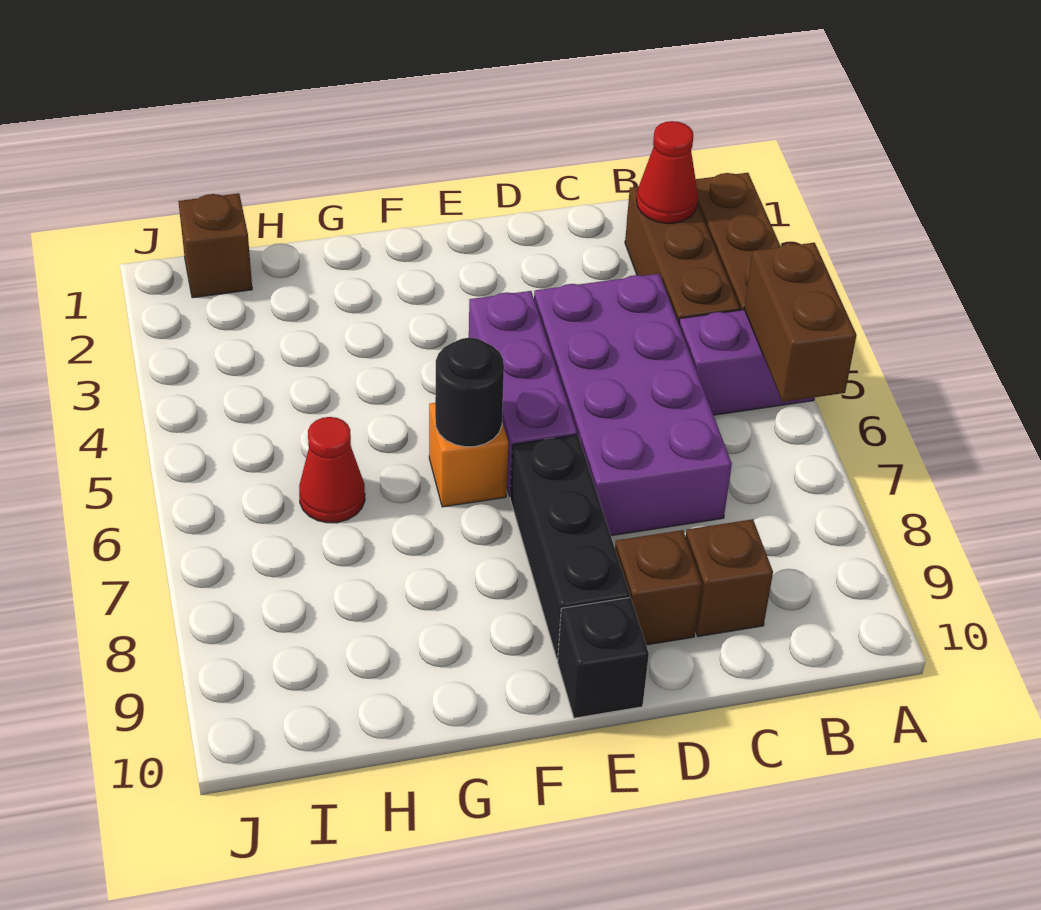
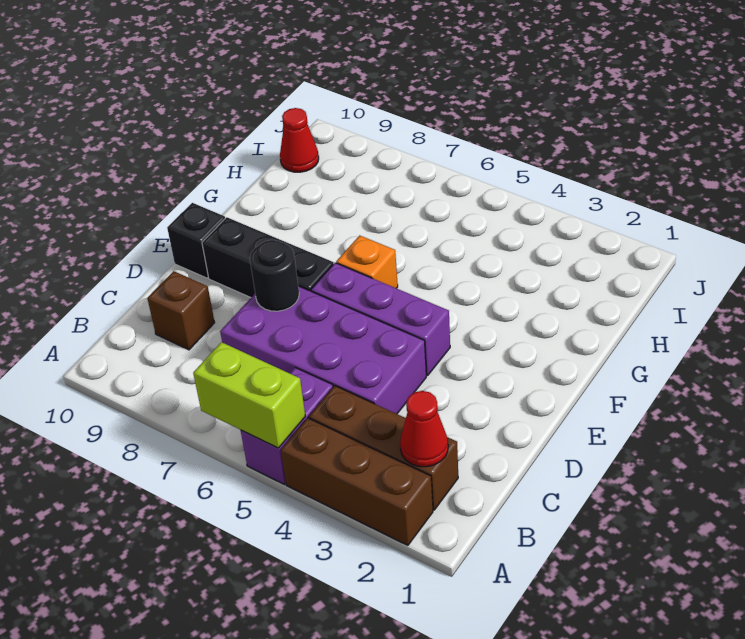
brown brick A5:A6 level 2 -> lime brick A5:A6 level 2
brown brick D9 level 1 -> none
black round brick F6 level 2 -> black round brick D7 level 2
red cone H6 level 1 -> red cone I10 level 1
brown brick I1 level 1 -> none

